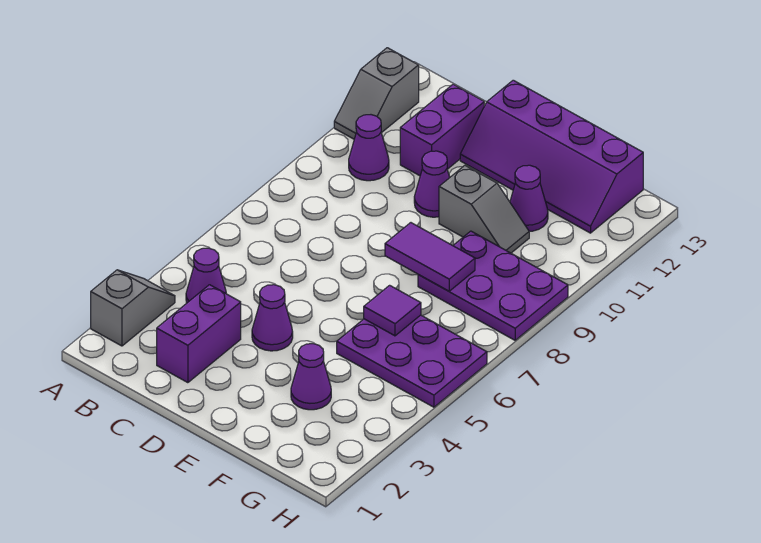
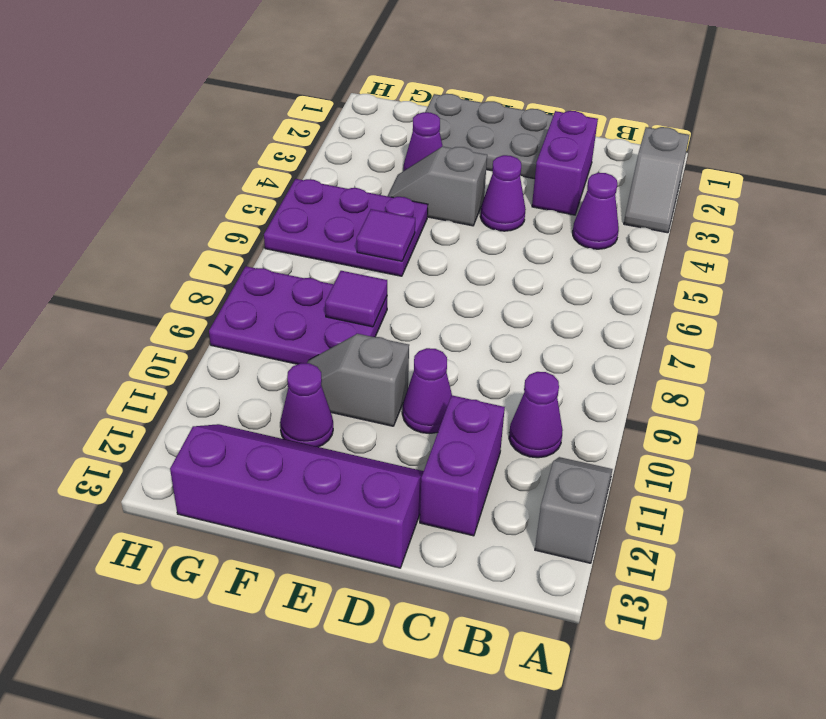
none -> grey plate D1:F2 level 1
none -> grey slope E4:F4 level 1 top E
purple tile E8:F8 level 2 -> purple tile F8 level 2

